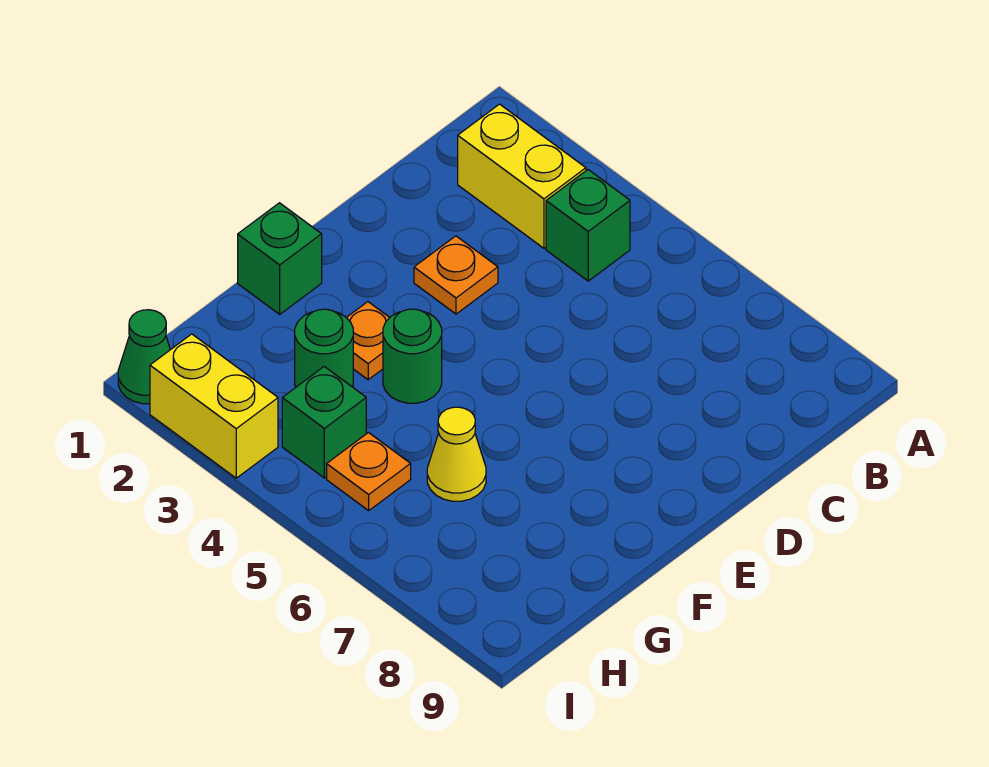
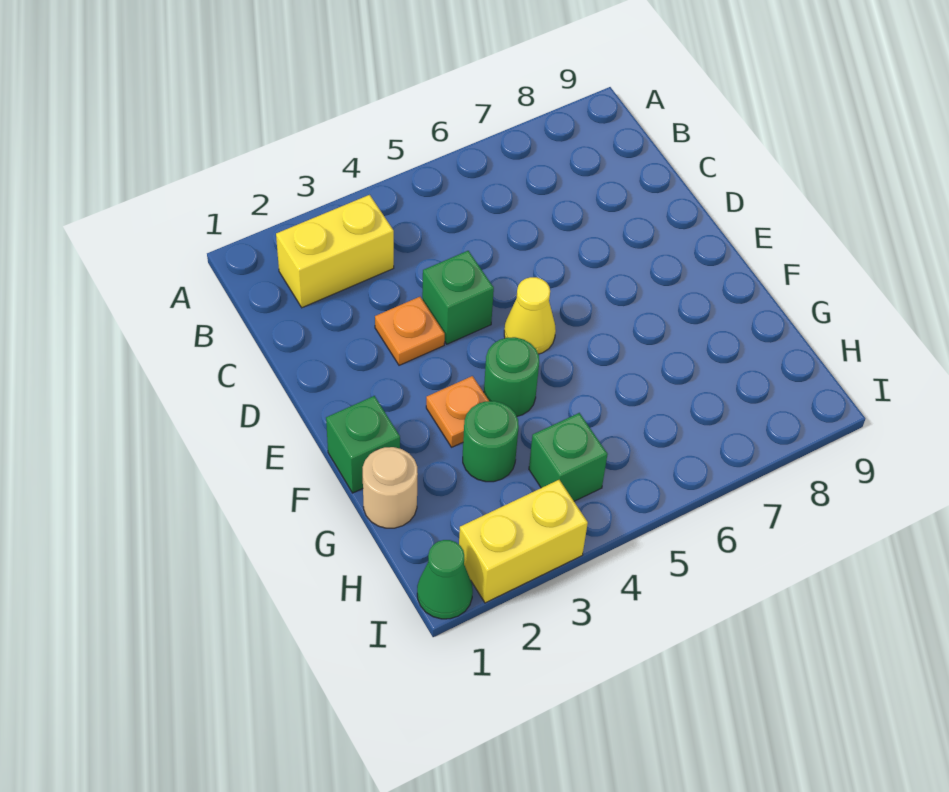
green brick B4 level 1 -> green brick D4 level 1
none -> tan round brick G1 level 1
yellow cone G6 level 1 -> yellow cone E5 level 1
orange plate H5 level 1 -> none

